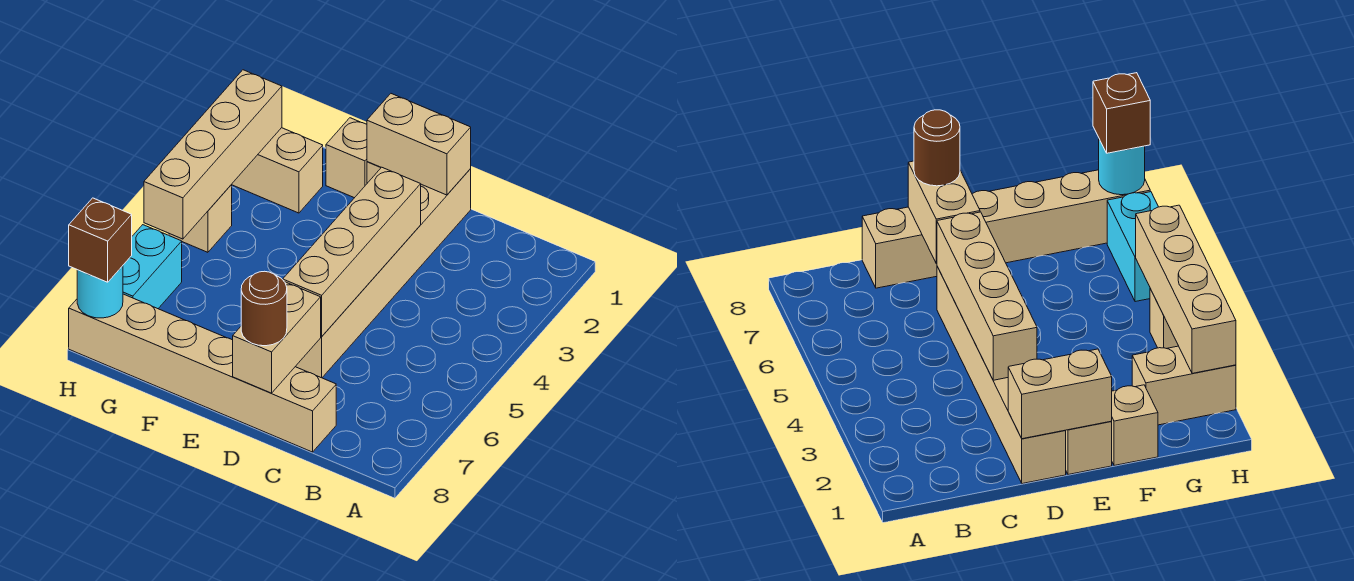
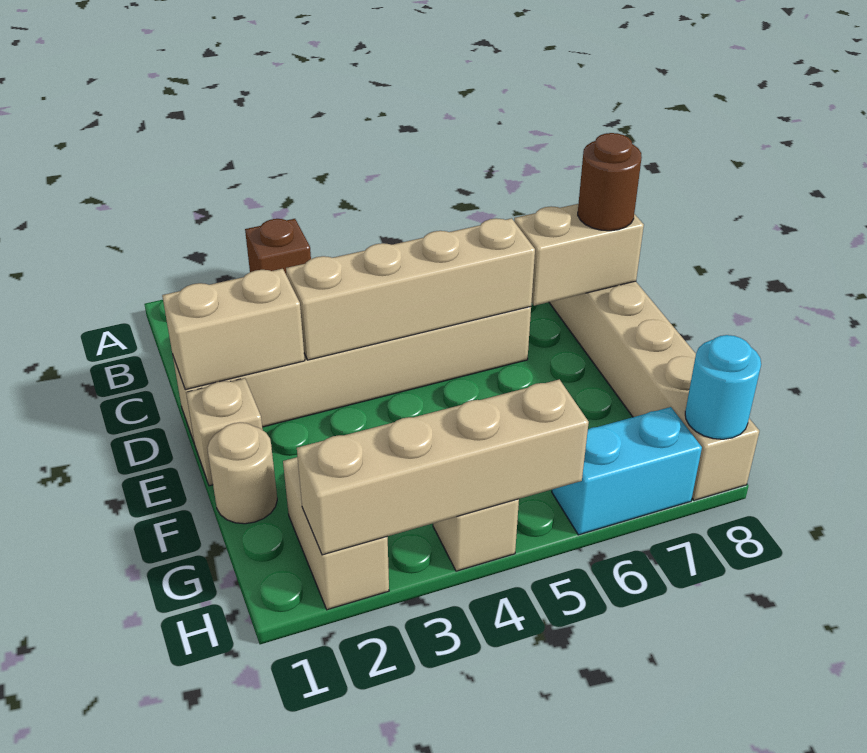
tan brick D1:E1 level 2 -> tan brick D1:D2 level 2
tan brick F1 level 1 -> tan round brick F1 level 1
brown brick H8 level 3 -> brown brick A3 level 1

